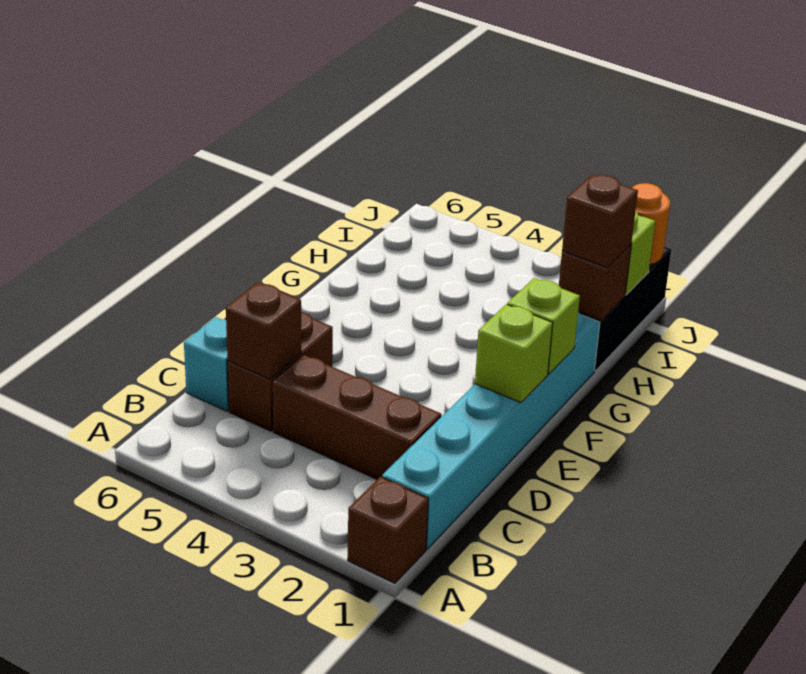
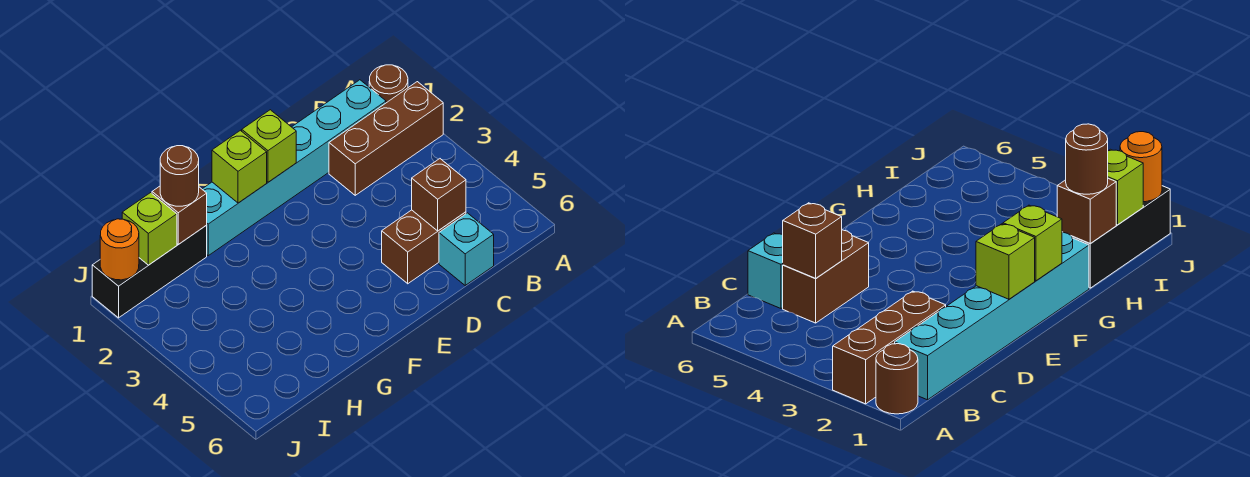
brown brick A1 level 1 -> brown round brick A1 level 1
brown brick C2:C4 level 1 -> brown brick A2:C2 level 1
brown brick H1 level 3 -> brown round brick H1 level 3

